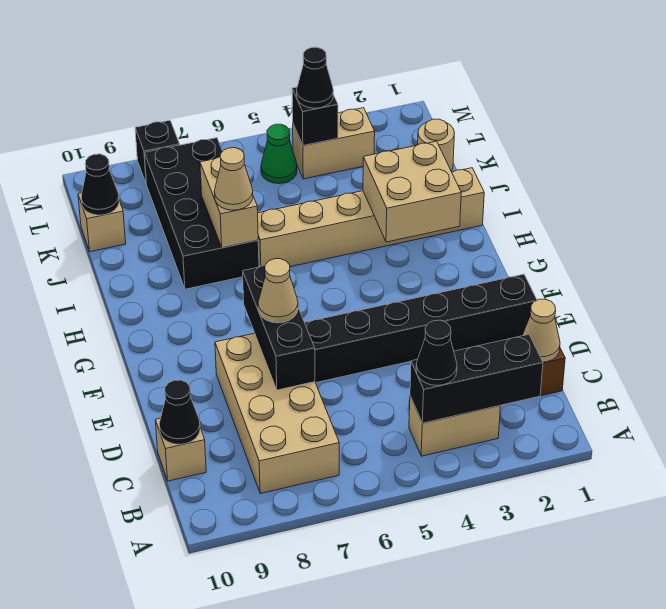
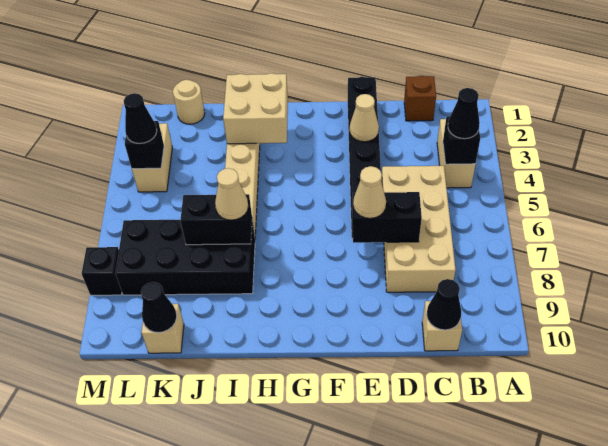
black brick B2:B4 level 2 -> black brick B4 level 2
tan brick B7:E8 level 1 -> tan brick C5:D8 level 1
tan cone C1 level 2 -> tan cone E3 level 2
black brick D7:F7 level 2 -> black brick D7:E7 level 2
tan brick I7:J7 level 2 -> black brick I7:J7 level 2
green cone L5 level 1 -> none

